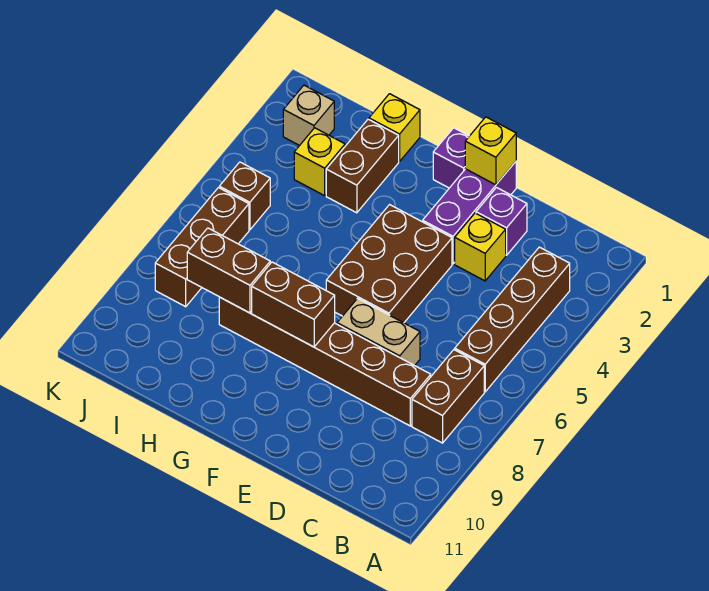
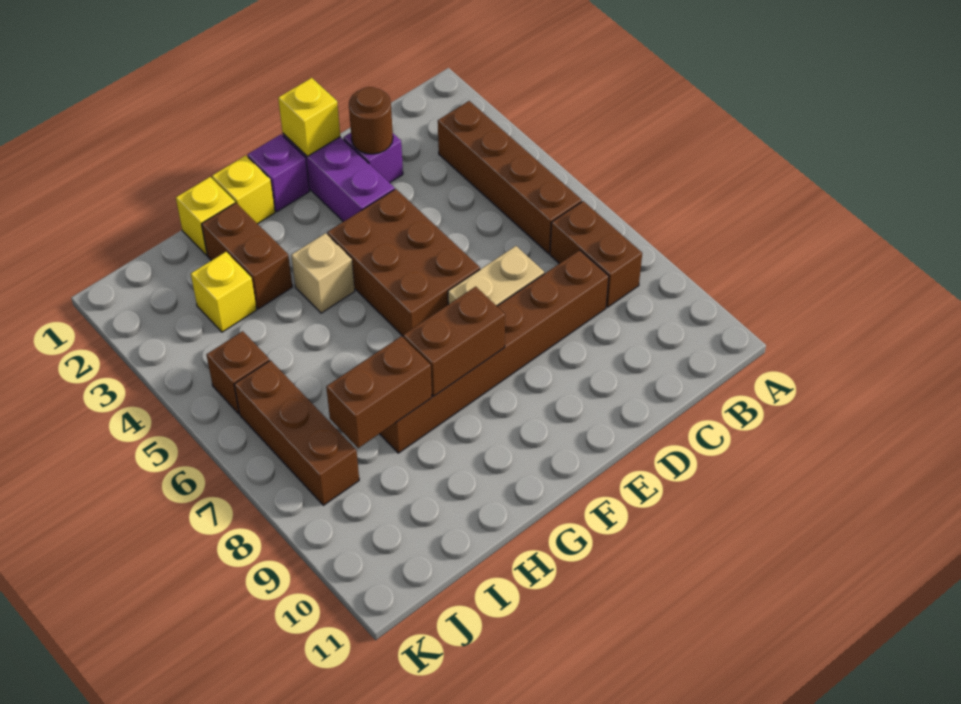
none -> brown round brick D2 level 2
yellow brick D3 level 1 -> yellow brick G1 level 1
tan brick J2 level 1 -> tan brick G4 level 1

